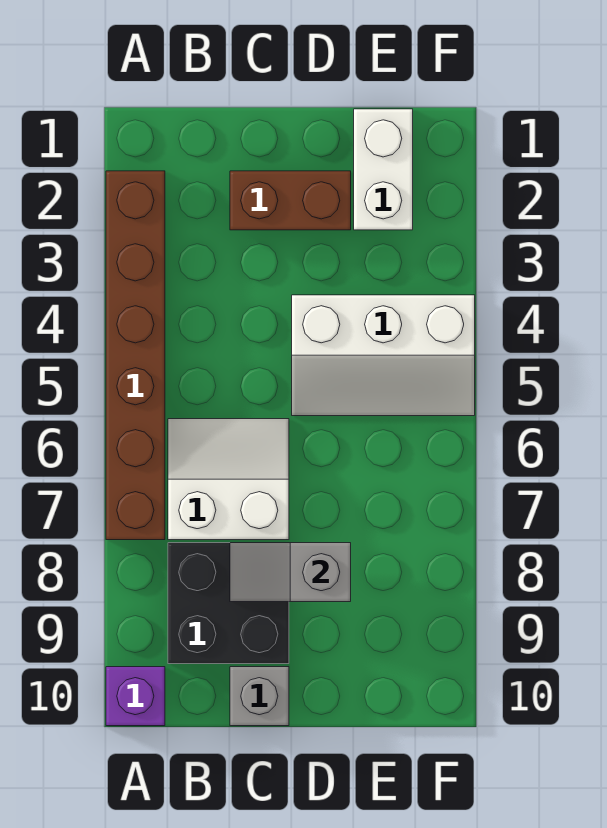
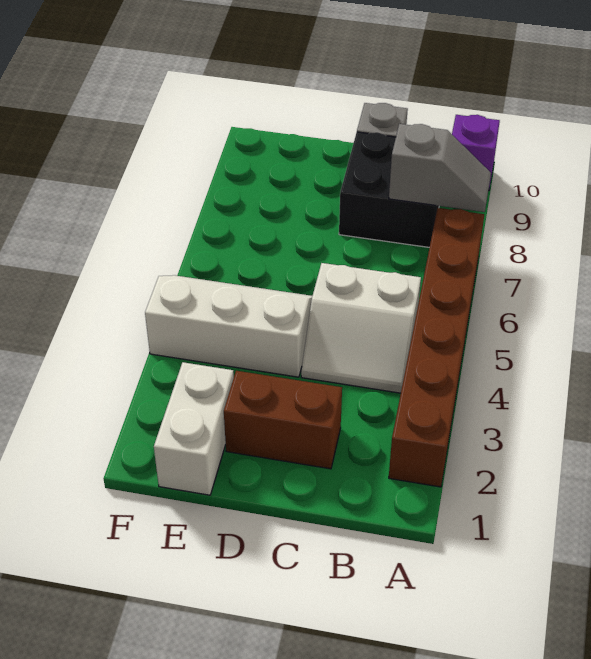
white slope B6:C7 level 1 top 7 -> white slope B4:C5 level 1 top 5
grey slope C8:D8 level 2 top D -> grey slope A8:B8 level 2 top B

